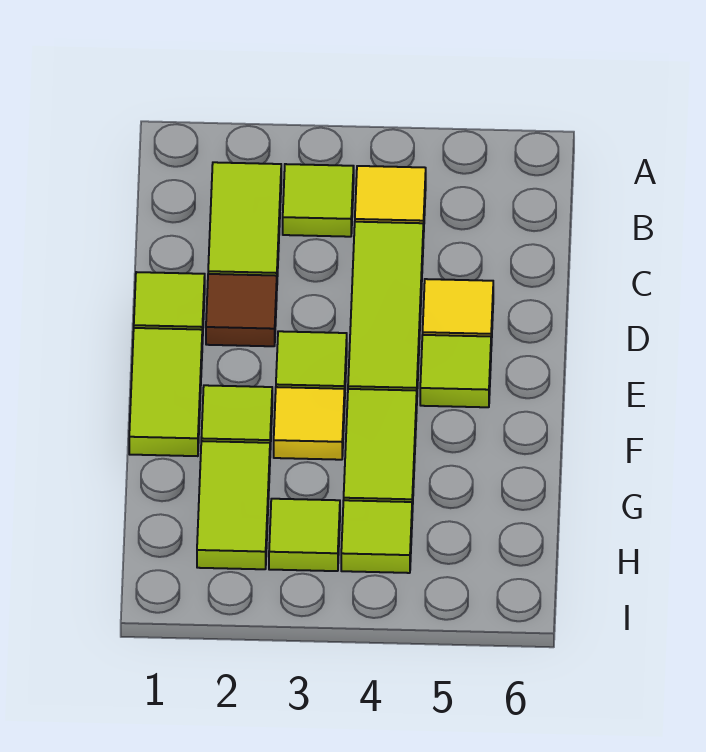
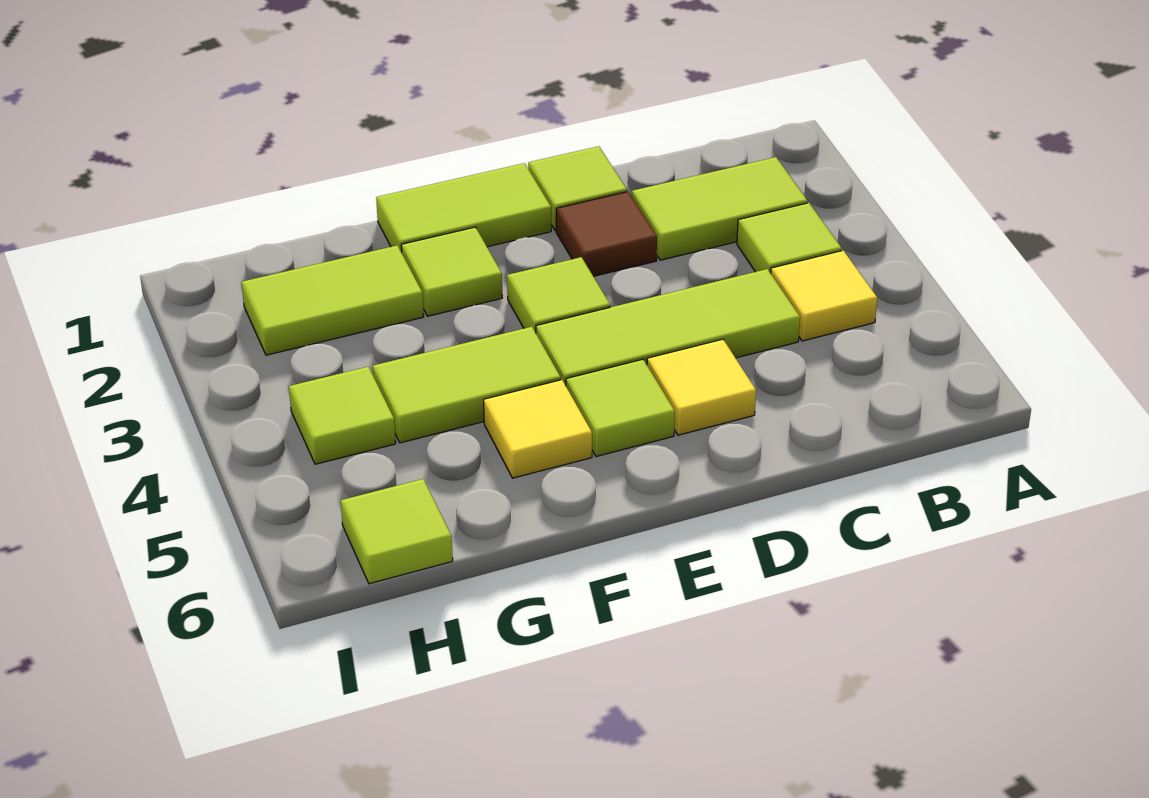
yellow tile F3 level 1 -> yellow tile F5 level 1
lime tile H3 level 1 -> lime tile H6 level 1

